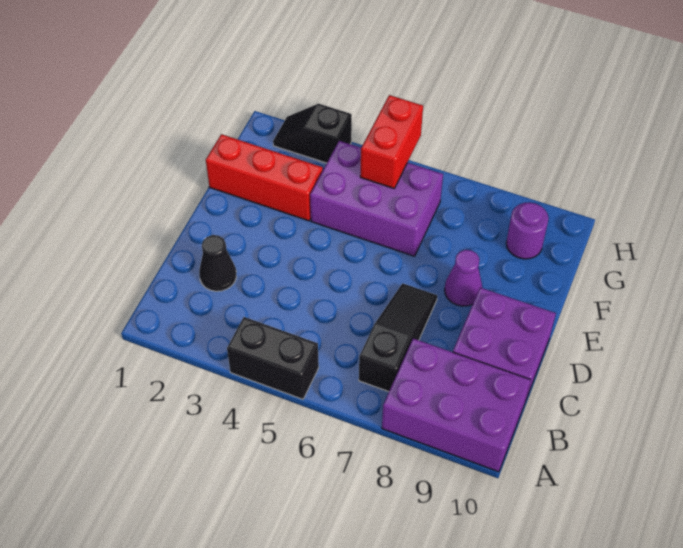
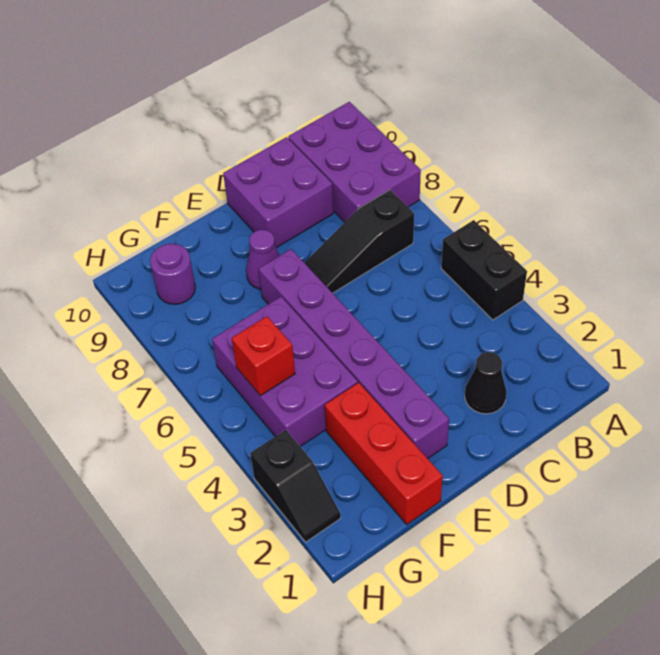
none -> purple brick E2:E7 level 1
red brick G5:H5 level 2 -> red brick G5 level 2

